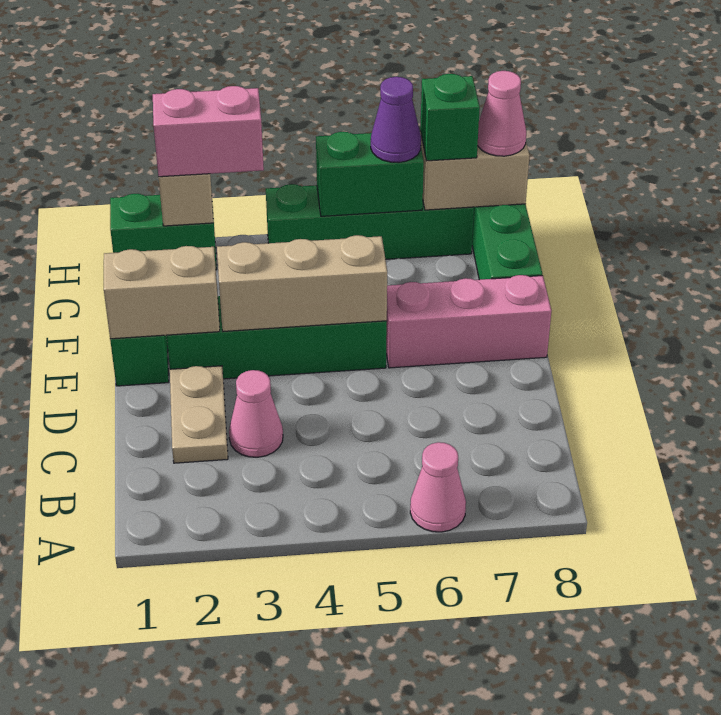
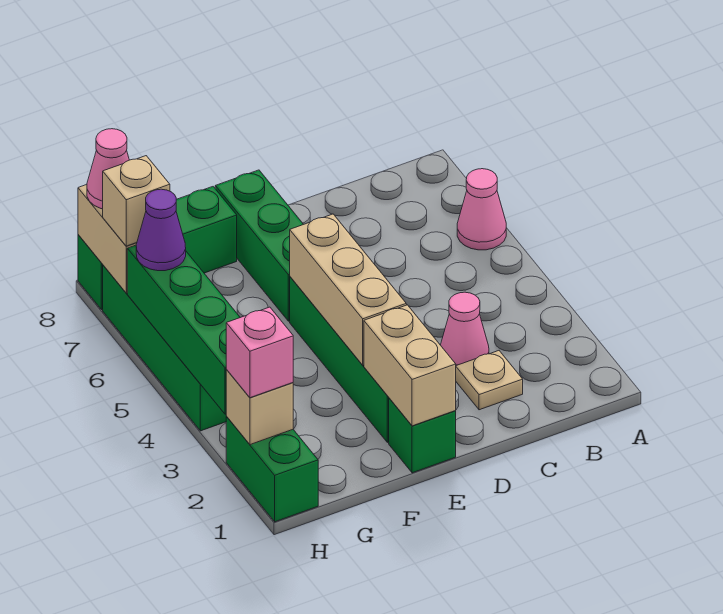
tan plate C2:D2 level 1 -> tan plate C2 level 1
pink brick E6:E8 level 1 -> green brick E6:E8 level 1
pink brick H2:H3 level 3 -> pink brick H2 level 3
green brick H5:H6 level 2 -> green brick H3:H6 level 2
green brick H7 level 3 -> tan brick H7 level 3

